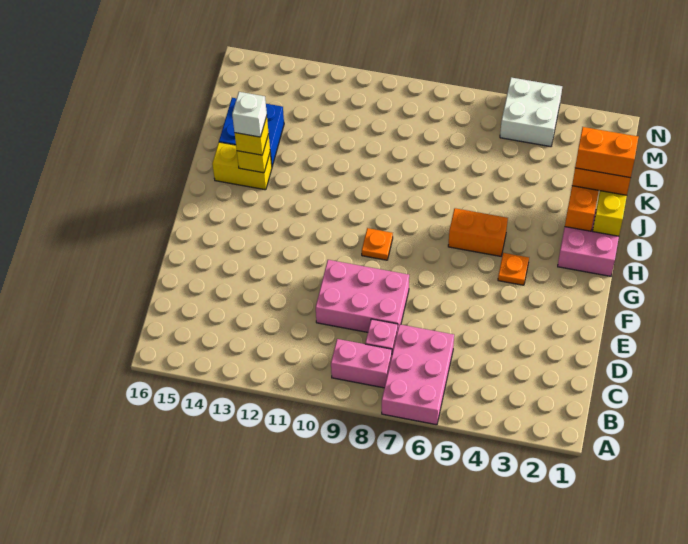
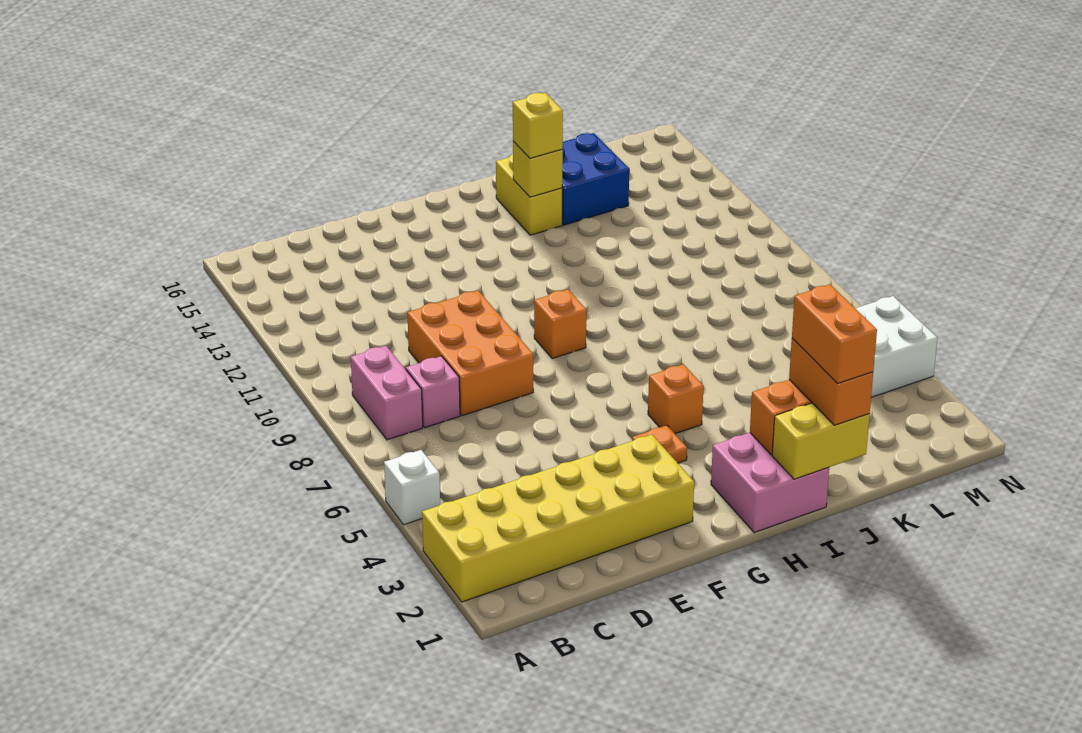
none -> yellow brick A2:F3 level 1
pink brick A6:C7 level 1 -> none
pink brick D8:E10 level 1 -> orange brick D8:E10 level 1
orange plate G9 level 1 -> orange brick G9 level 1
orange brick H5:H6 level 1 -> orange brick H5 level 1
white brick I14 level 4 -> white brick A5 level 1

